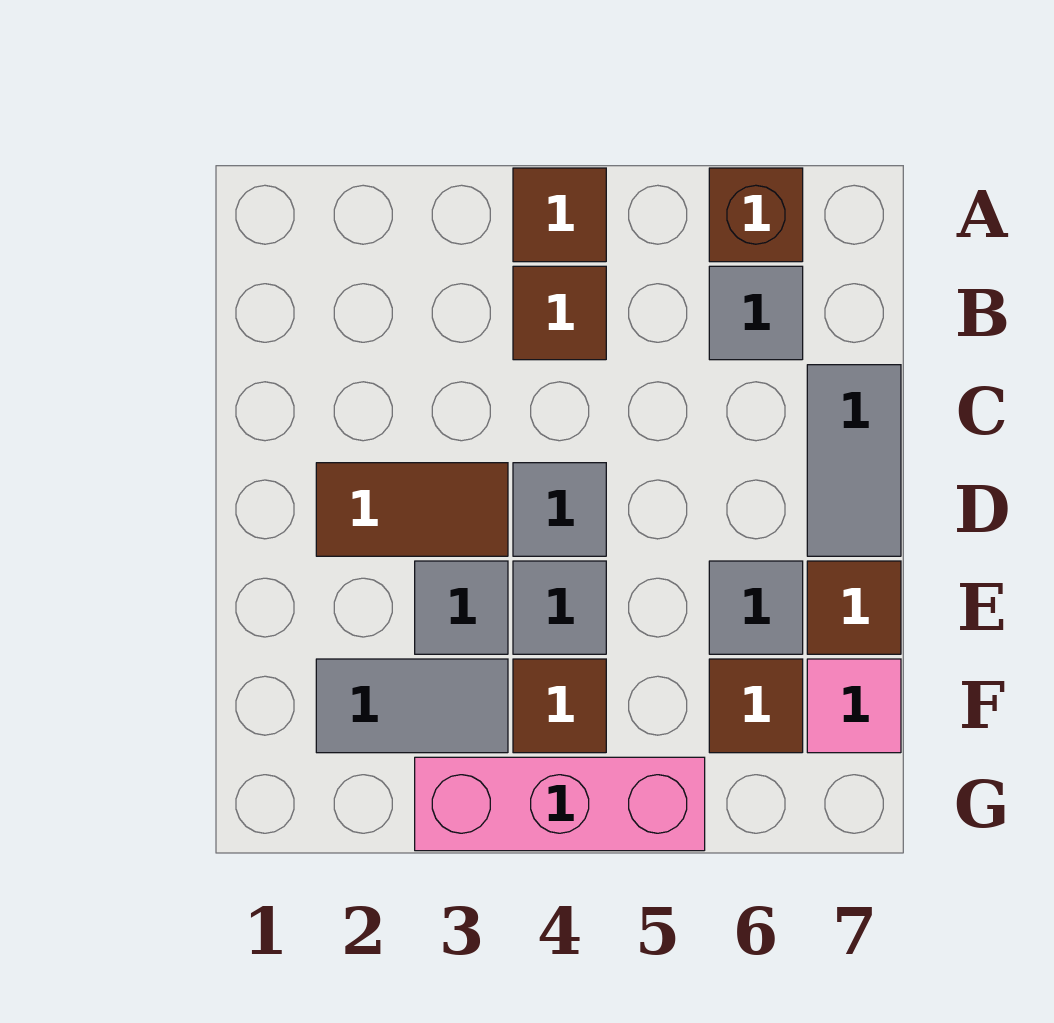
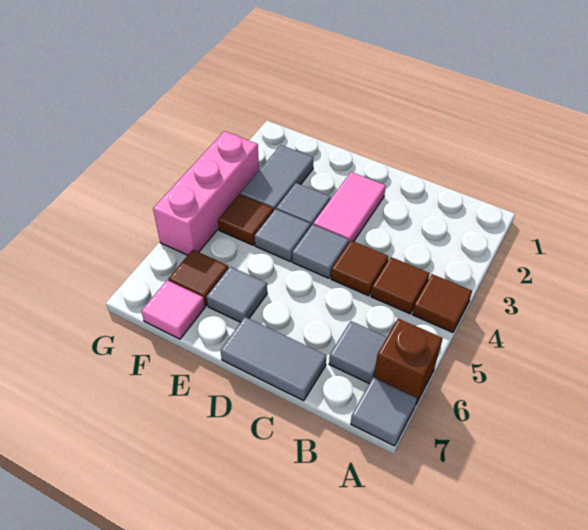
none -> grey tile A7 level 1
brown tile D2:D3 level 1 -> pink tile D2:D3 level 1
brown tile E7 level 1 -> brown tile C4 level 1

